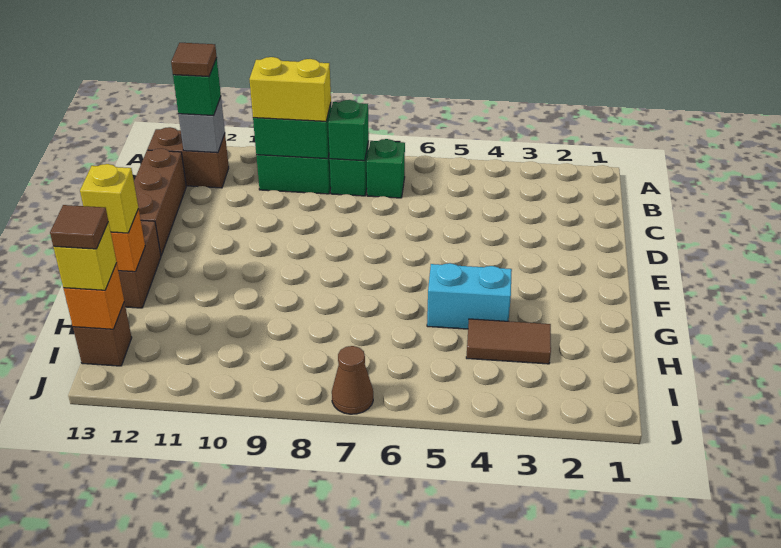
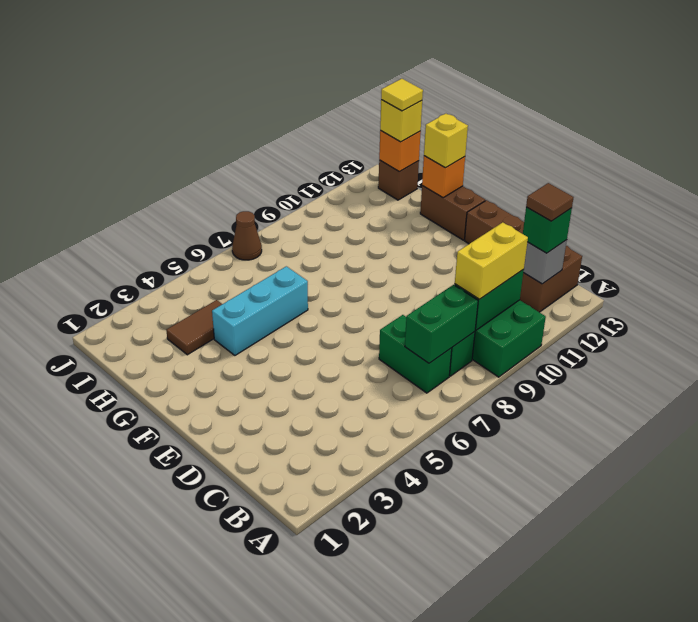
green brick B7 level 1 -> green brick B7:C7 level 1
green brick B8 level 2 -> green brick B7:B8 level 2
cyan brick G4:G5 level 1 -> cyan brick G4:G6 level 1
brown tile I13 level 4 -> yellow tile I13 level 4

